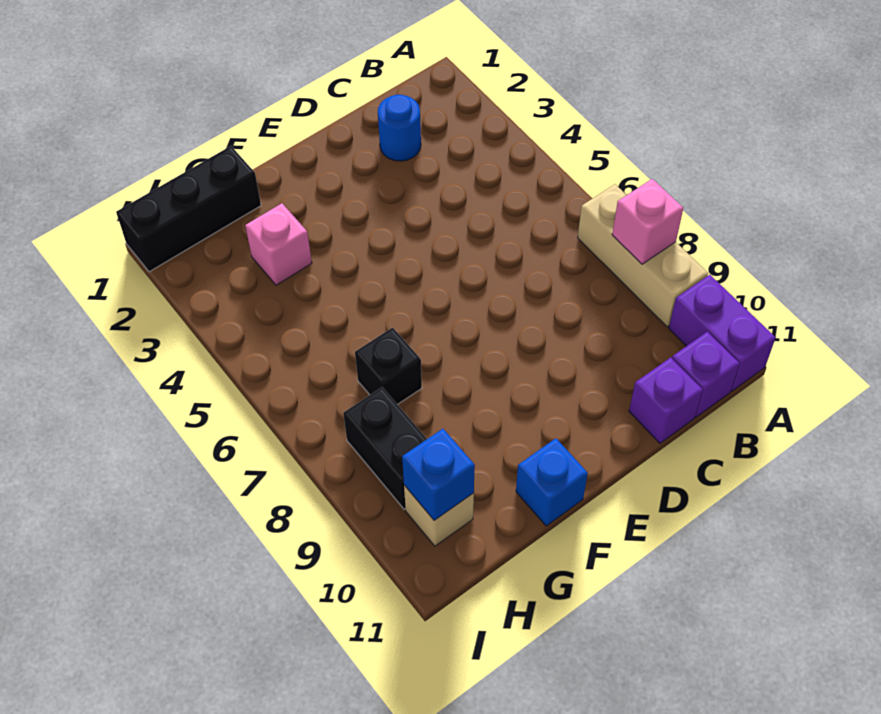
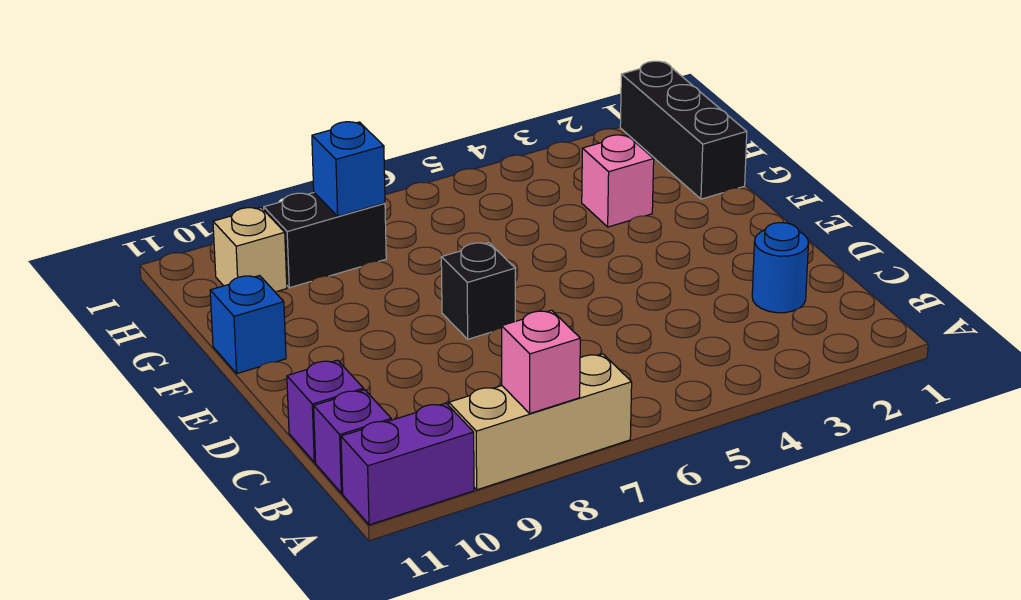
black brick G7 level 1 -> black brick E7 level 1
blue brick H10 level 2 -> blue brick H8 level 2

